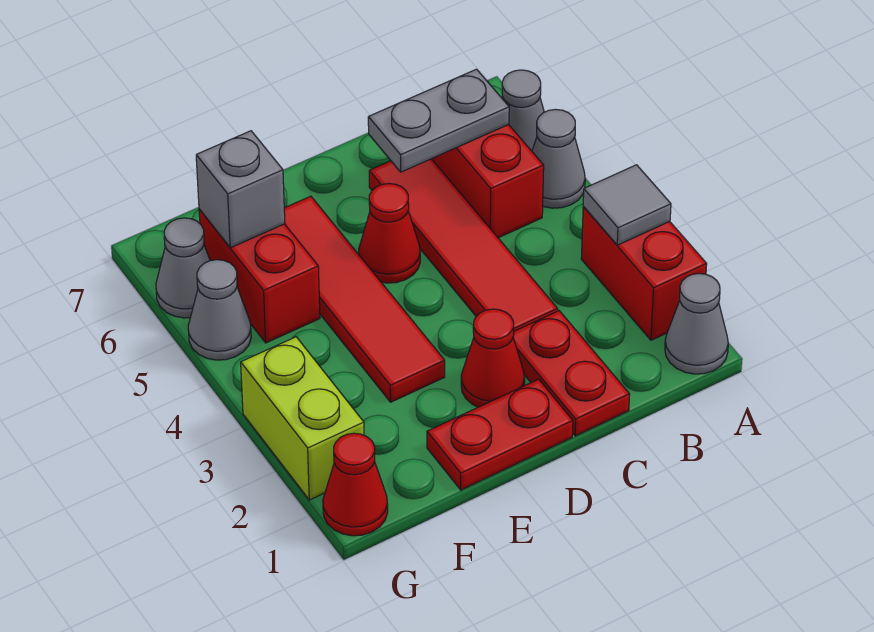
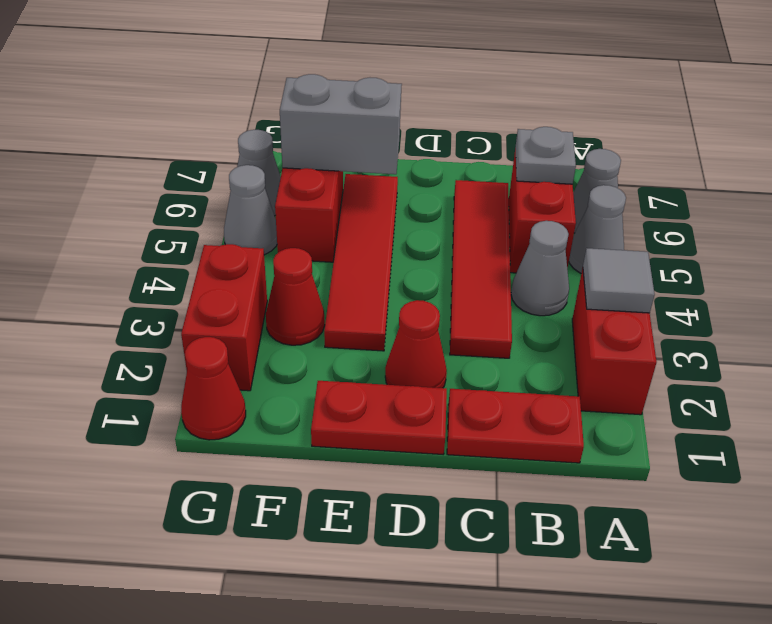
grey cone A1 level 1 -> grey cone B4 level 1
grey plate B6:C6 level 2 -> grey plate B6 level 2
red plate C1:C2 level 1 -> red plate B1:C1 level 1
red cone D5 level 1 -> red cone F3 level 1
grey brick F6 level 2 -> grey brick E6:F6 level 2
lime brick G2:G3 level 1 -> red brick G2:G3 level 1

